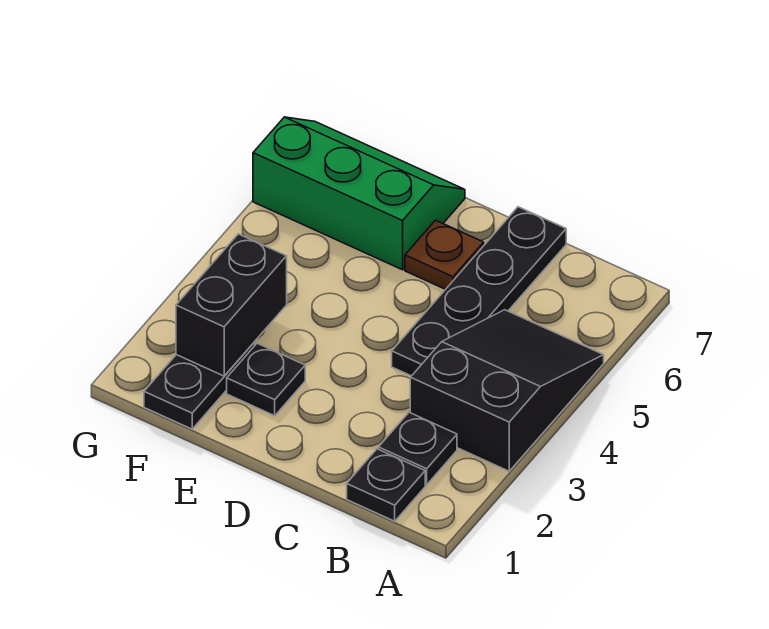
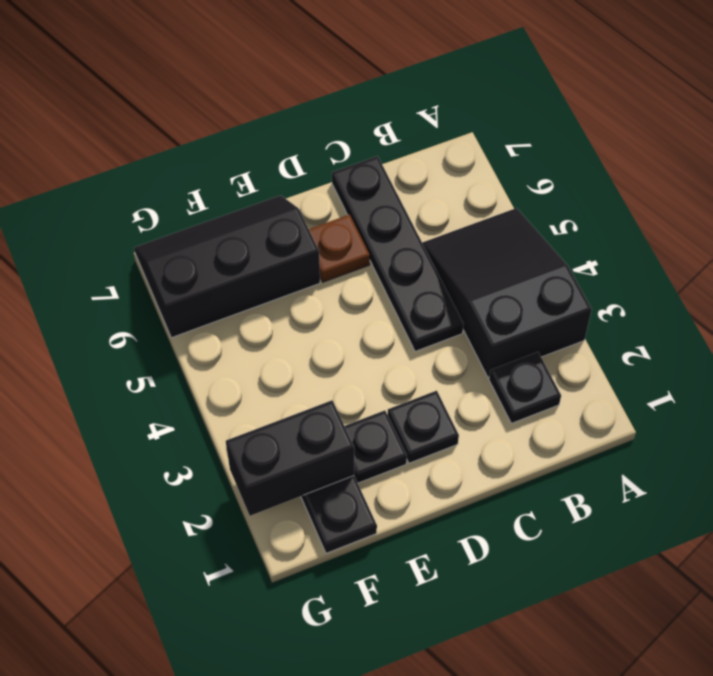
black plate B1 level 1 -> black plate D2 level 1
green slope E6:G7 level 1 top 6 -> black slope E6:G7 level 1 top 6
black brick F2:F3 level 2 -> black brick F2:G2 level 2

